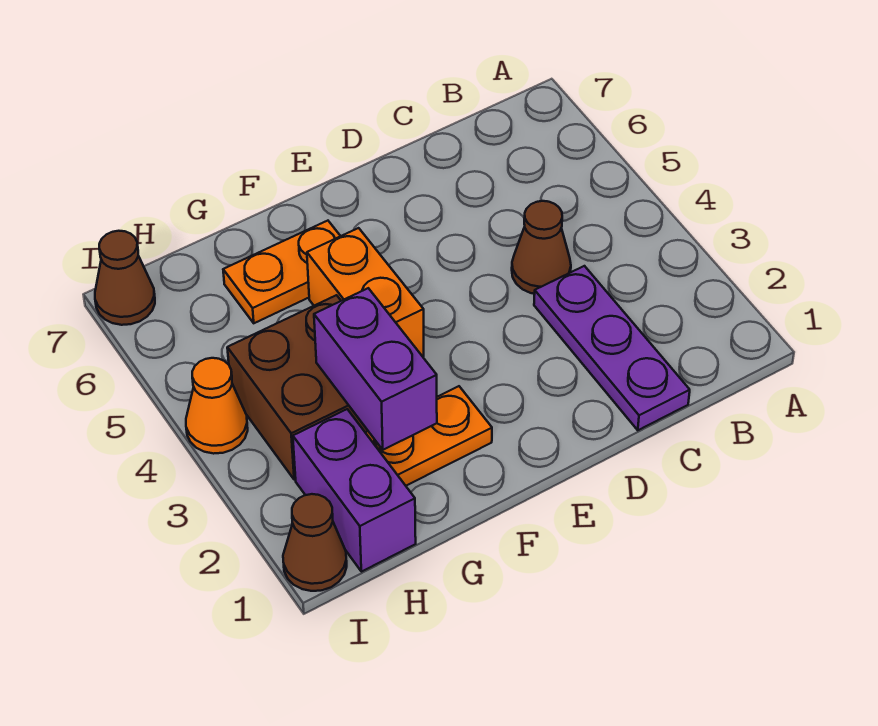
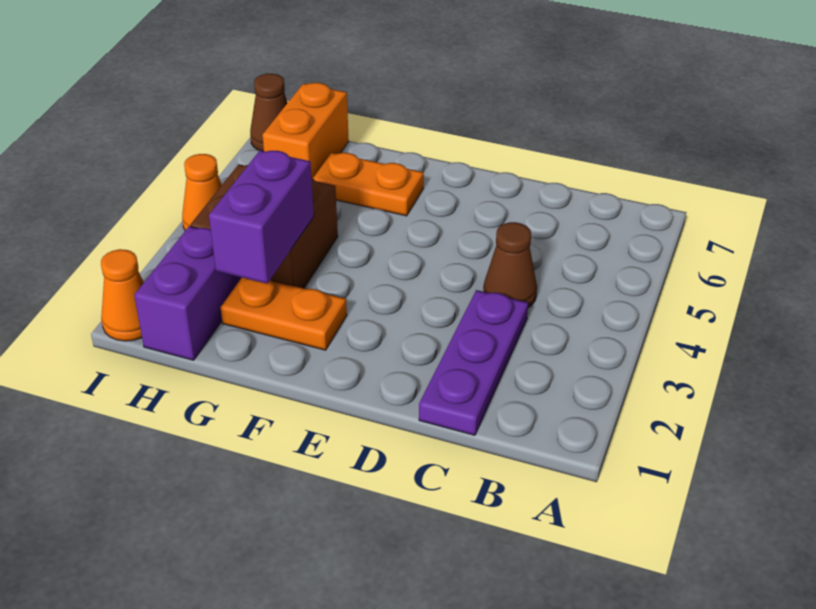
orange brick F4:F5 level 1 -> orange brick H6:H7 level 1
brown cone I1 level 1 -> orange cone I1 level 1

